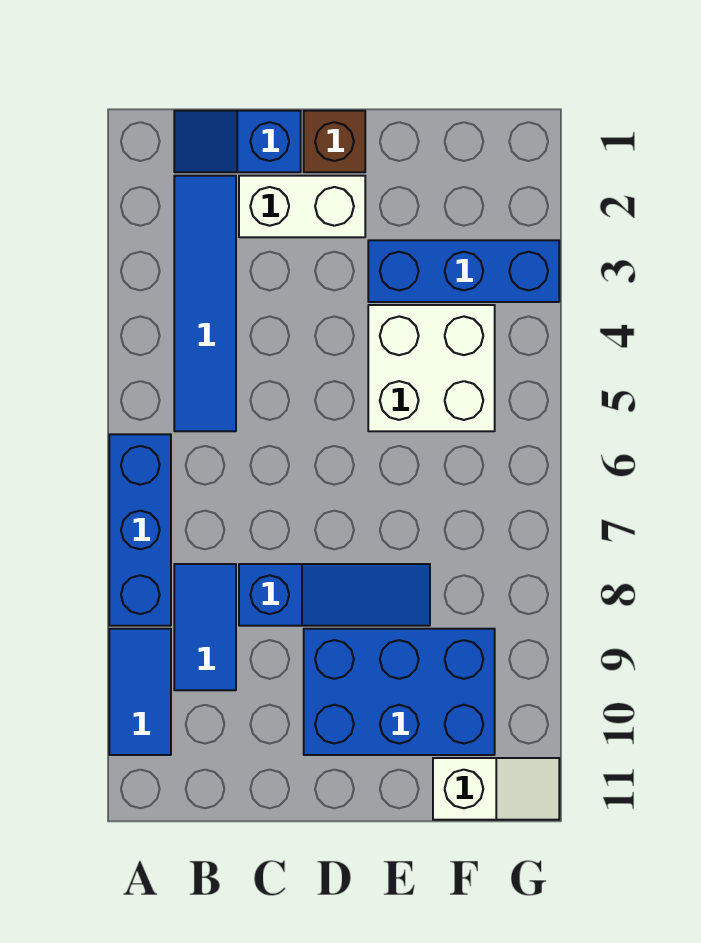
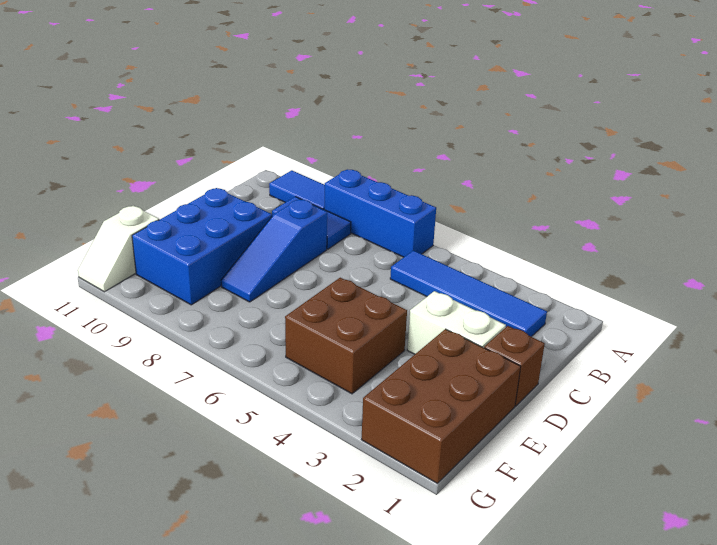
blue slope B1:C1 level 1 top C -> none
white brick C2:D2 level 1 -> white brick D2:D3 level 1
none -> brown brick E1:G2 level 1
blue brick E3:G3 level 1 -> none
white brick E4:F5 level 1 -> brown brick E4:F5 level 1

